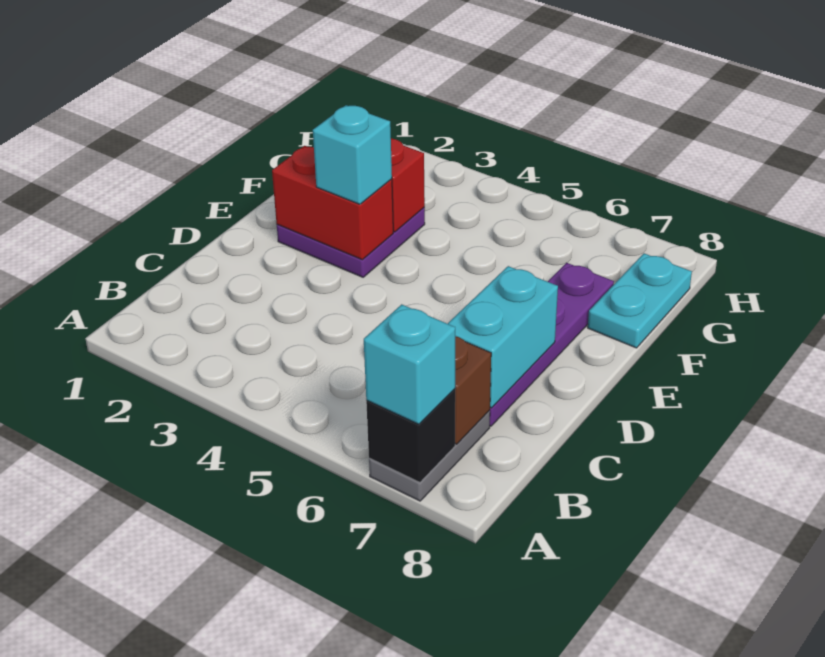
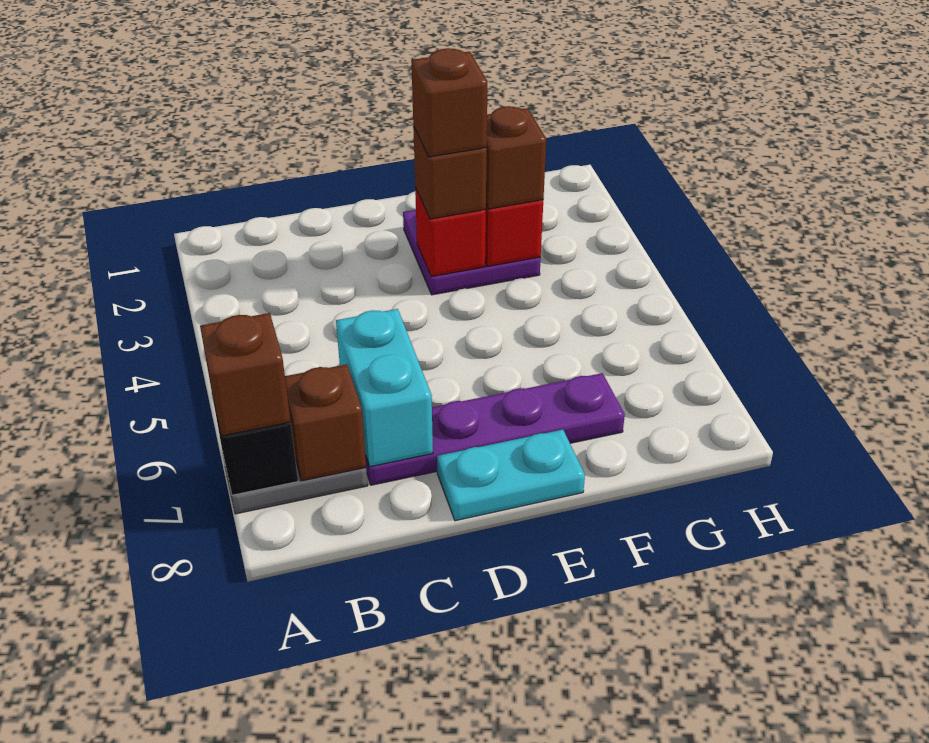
cyan brick A7 level 3 -> brown brick A7 level 3
cyan brick C7:D7 level 2 -> cyan brick C6:C7 level 2
red brick E2:E3 level 2 -> red brick E3 level 2
cyan brick E3 level 3 -> brown brick E3 level 3
none -> brown brick E3 level 4
none -> brown brick F3 level 3
cyan plate F8:G8 level 1 -> cyan plate D8:E8 level 1

